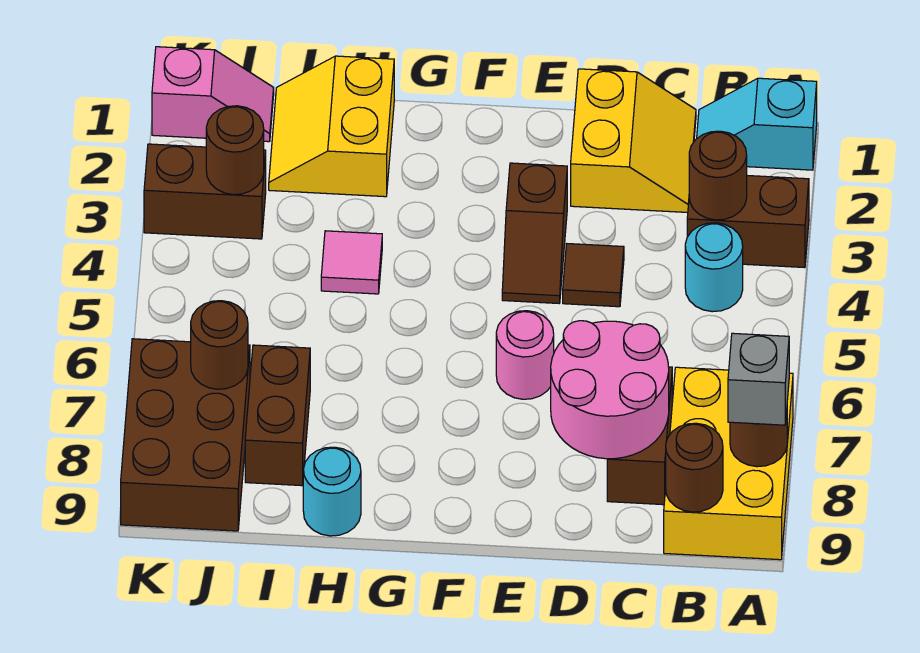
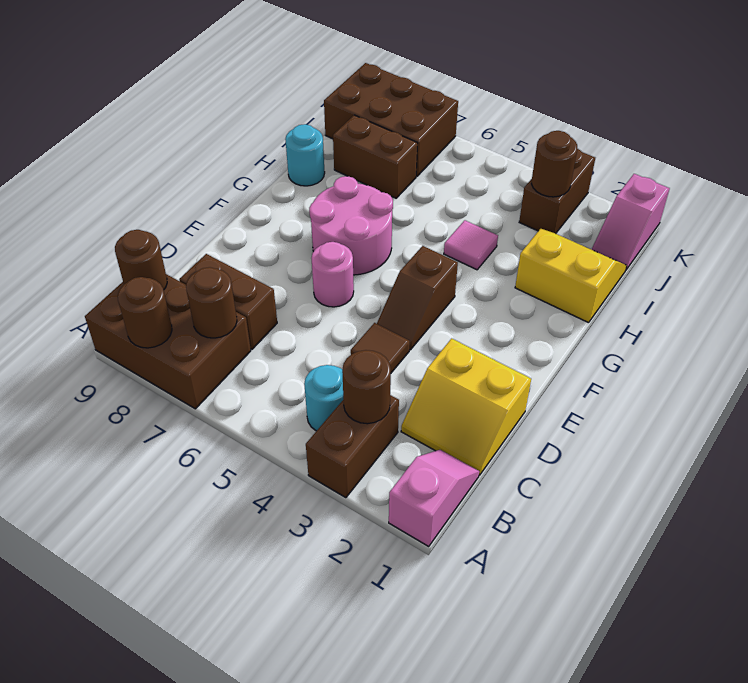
cyan slope A1:B1 level 1 top A -> pink slope A1:B1 level 1 top A
yellow brick A7:B9 level 1 -> brown brick A7:B9 level 1
grey brick A8 level 3 -> none
pink round brick C7:D8 level 2 -> pink round brick F6:G7 level 1
brown slope E3:E4 level 1 top 3 -> brown slope E4:F4 level 1 top F
brown round brick J7 level 2 -> brown round brick B7 level 2

